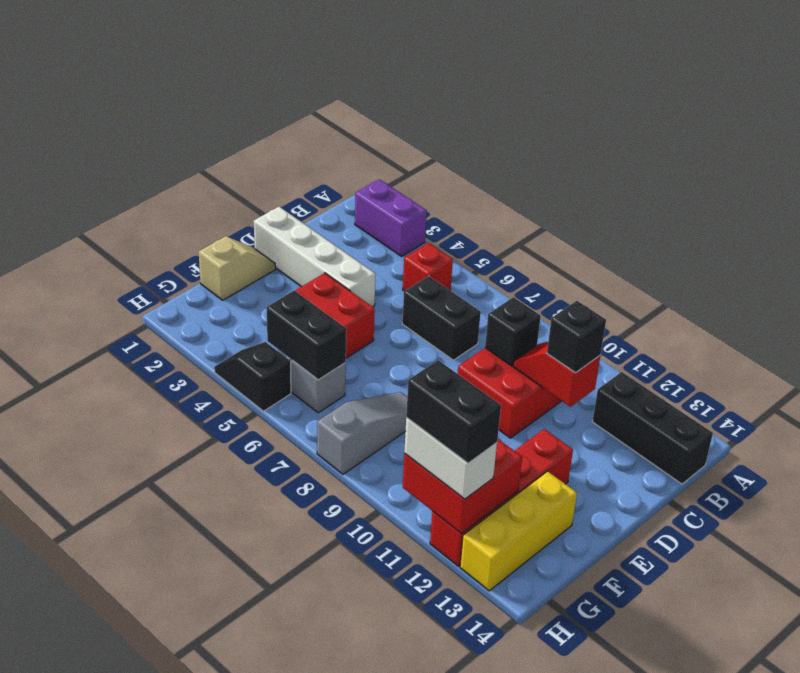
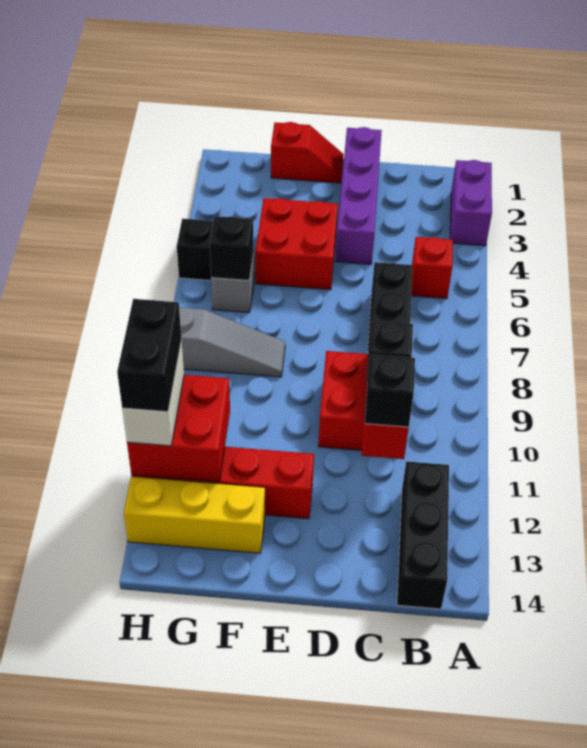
white brick D1:D4 level 1 -> purple brick D1:D4 level 1
tan slope E1:F1 level 1 top F -> red slope E1:F1 level 1 top F
black brick G5:G6 level 2 -> black brick G6 level 2

